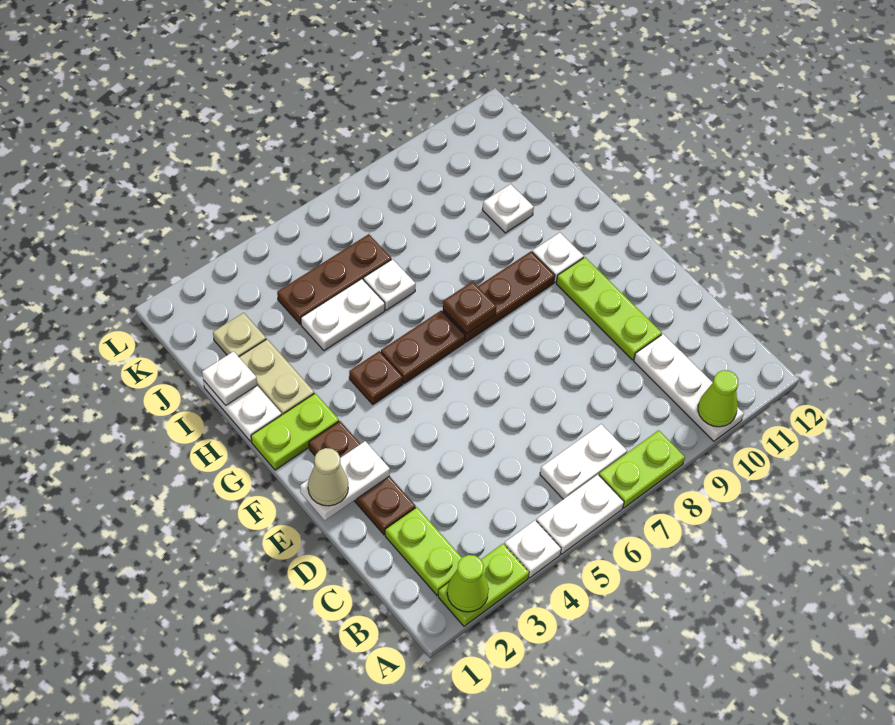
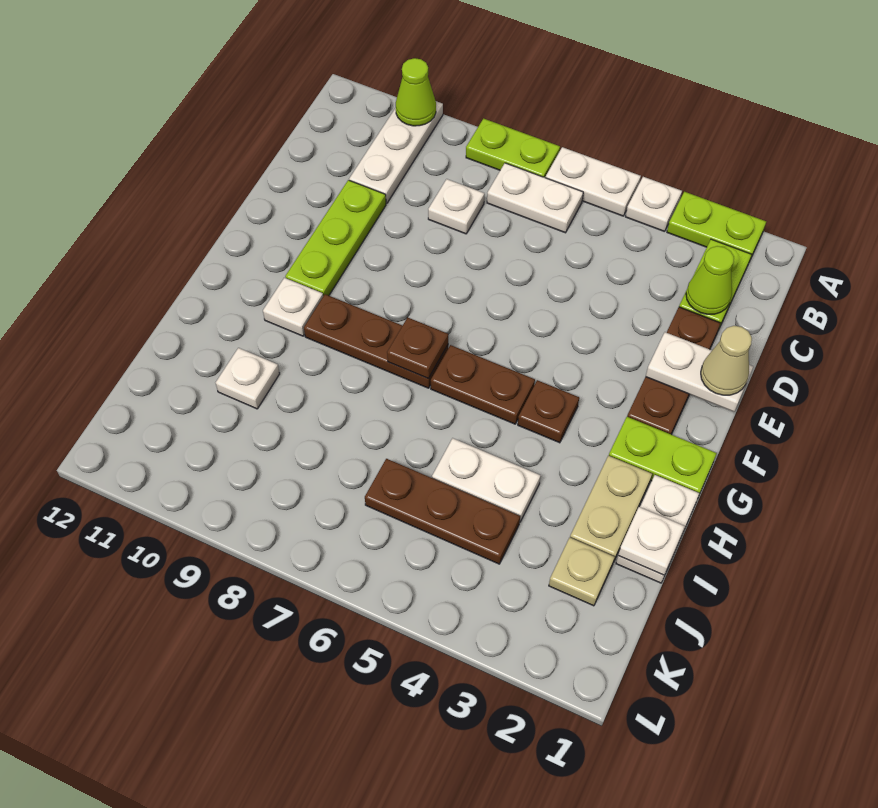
lime cone A2 level 2 -> lime cone C2 level 2
white plate I6 level 1 -> white plate C8 level 1

